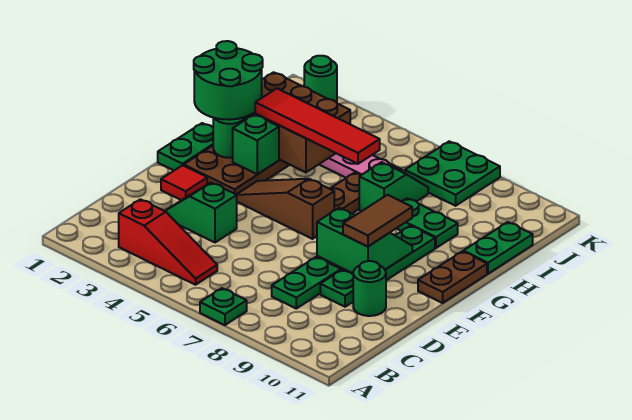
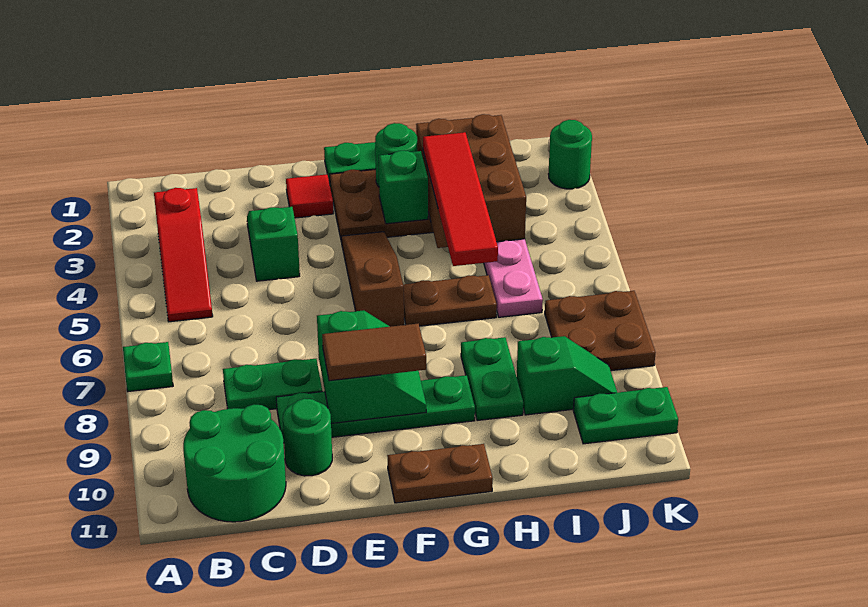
green round brick G1:H2 level 3 -> green round brick B10:C11 level 1
green slope H7:I7 level 1 top H -> green slope I9:J9 level 1 top I
green plate H11:I11 level 1 -> green plate J10:K10 level 1
green plate J7:K8 level 1 -> brown plate J7:K8 level 1

